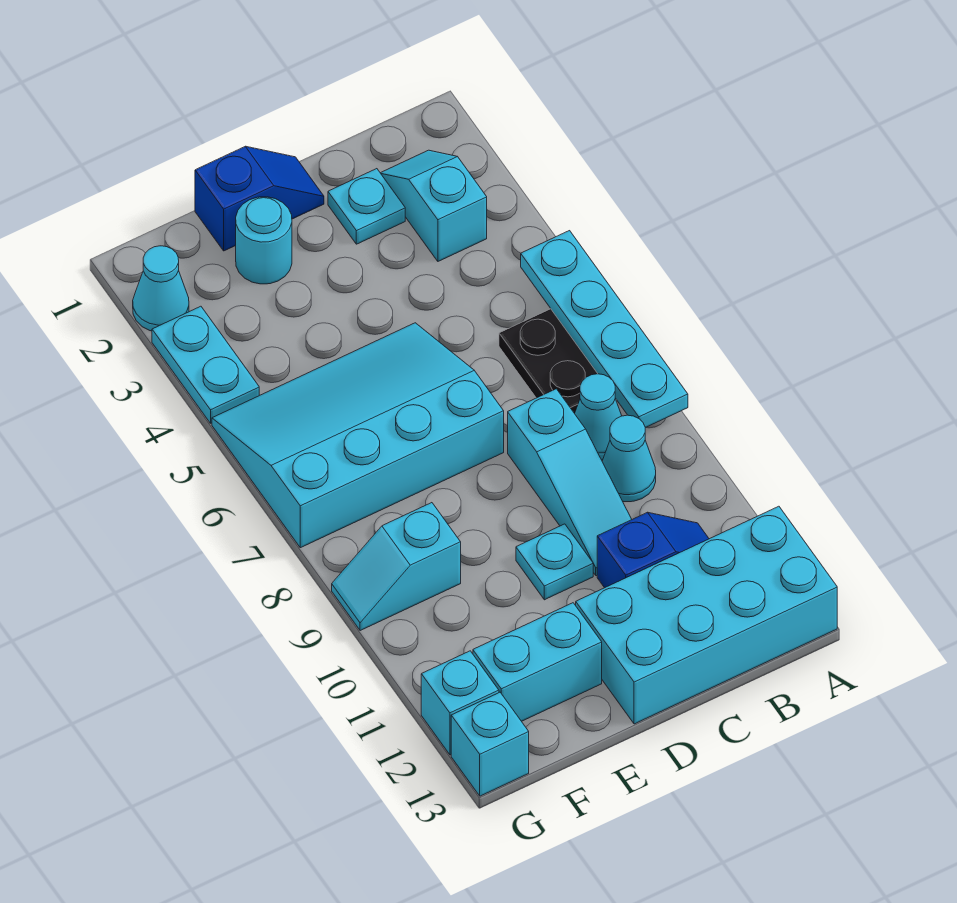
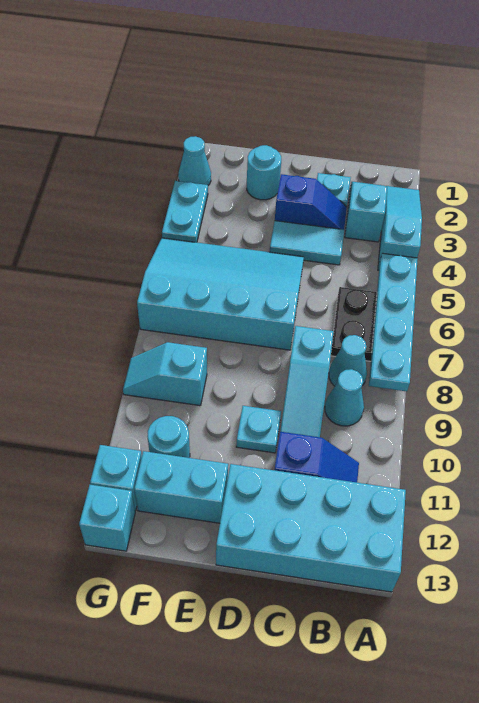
none -> cyan slope A2:A4 level 1 top 4
none -> cyan tile C4:D4 level 1
blue slope D1:E1 level 1 top E -> blue slope C3:D3 level 1 top D
none -> cyan round brick F11 level 1

